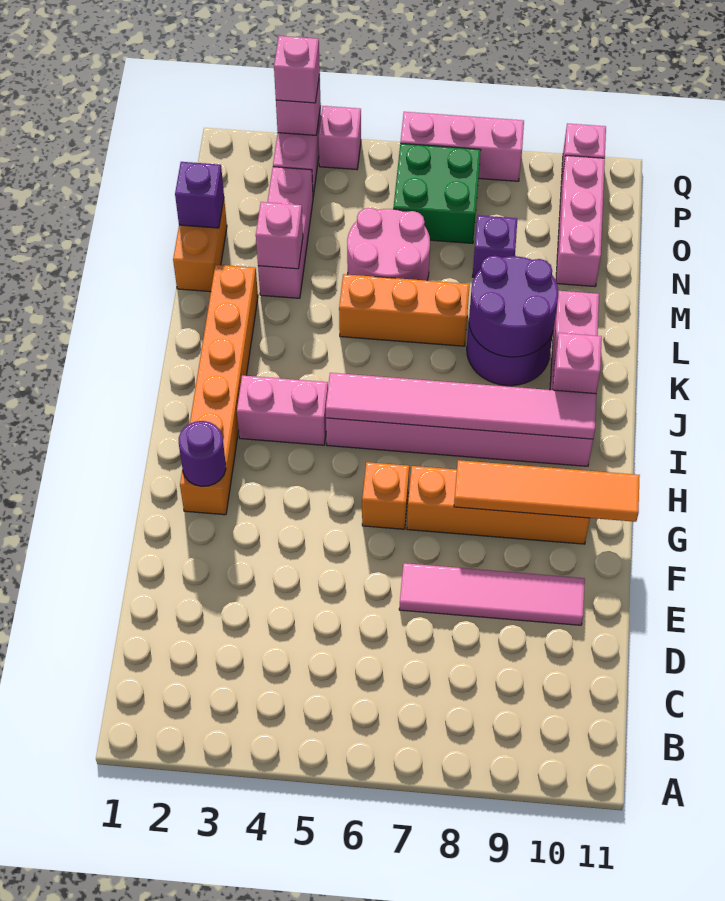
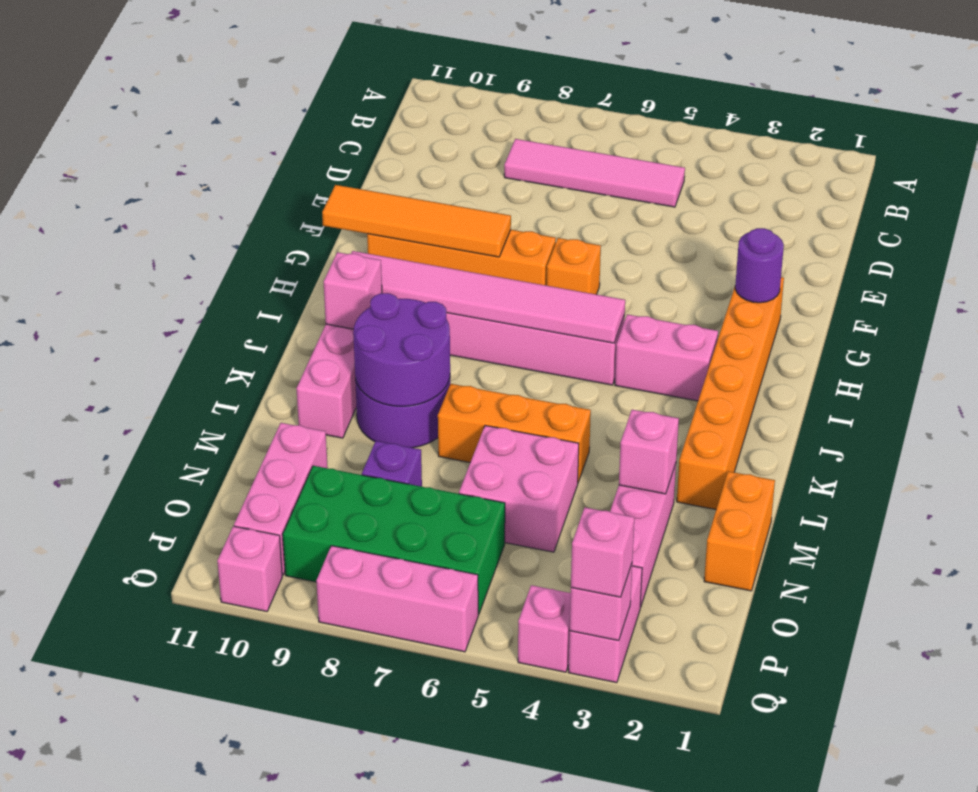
pink tile E7:E10 level 1 -> pink tile C5:C8 level 1
pink round brick M5:N6 level 1 -> pink brick M5:N6 level 1
purple brick N1 level 2 -> none
green brick O6:P7 level 1 -> green brick O6:P9 level 1

